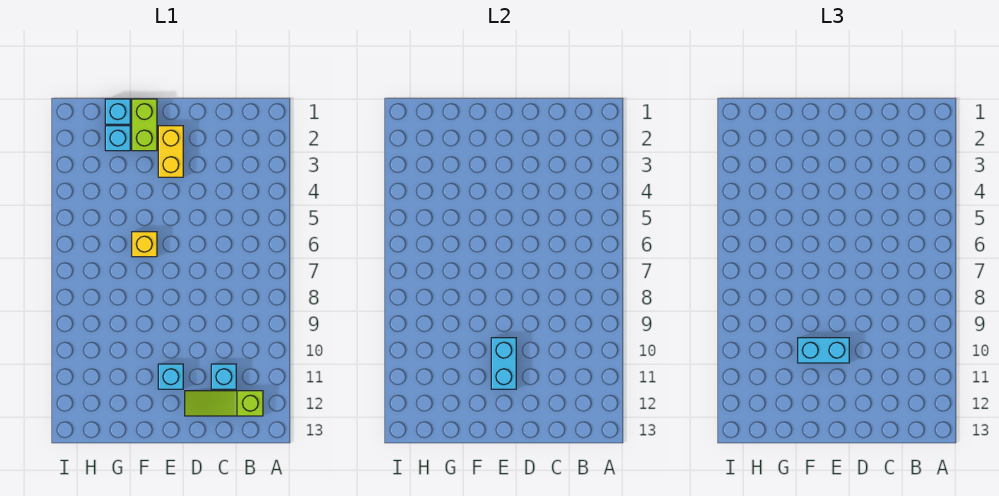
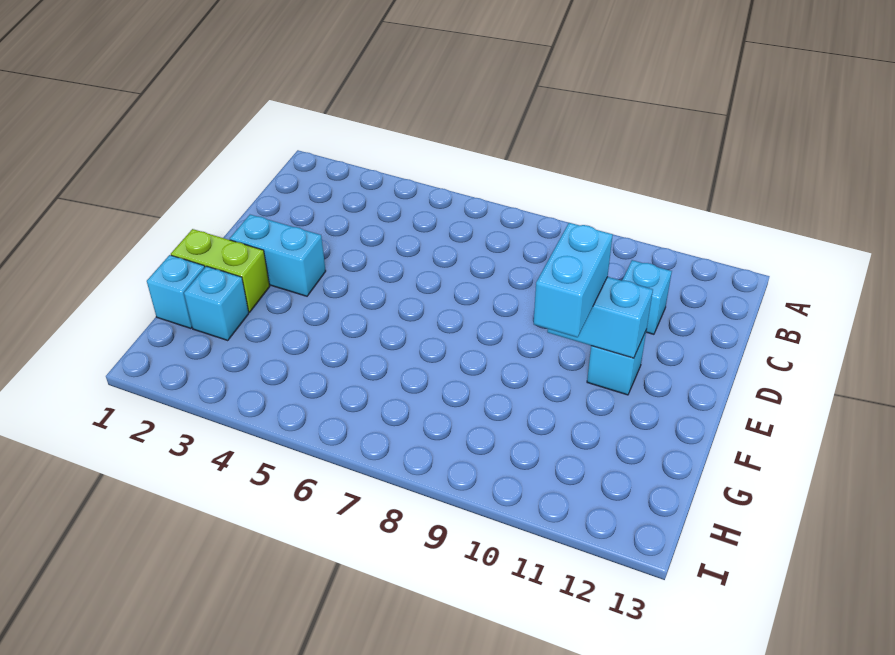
lime slope B12:D12 level 1 top B -> none
yellow brick E2:E3 level 1 -> cyan brick E2:E3 level 1
yellow brick F6 level 1 -> none

